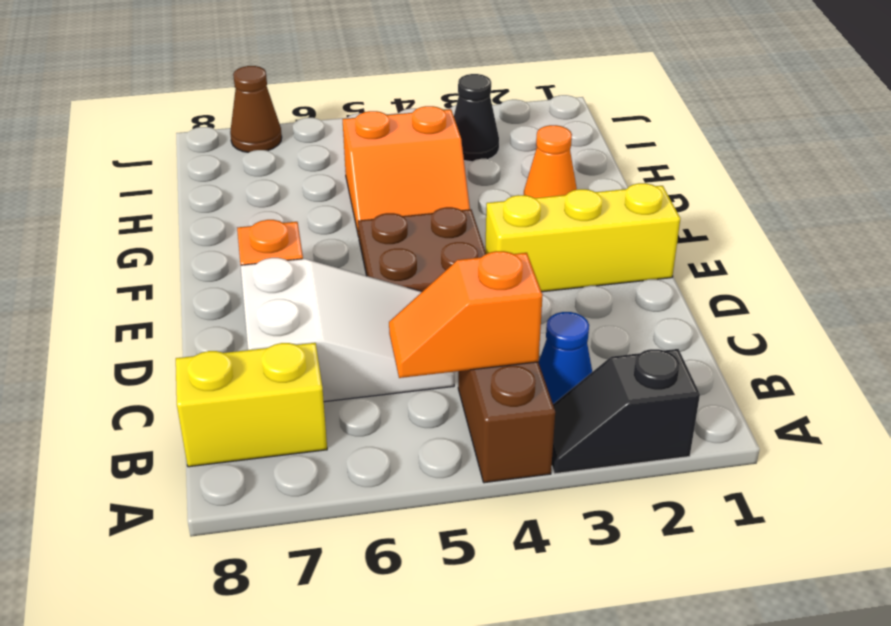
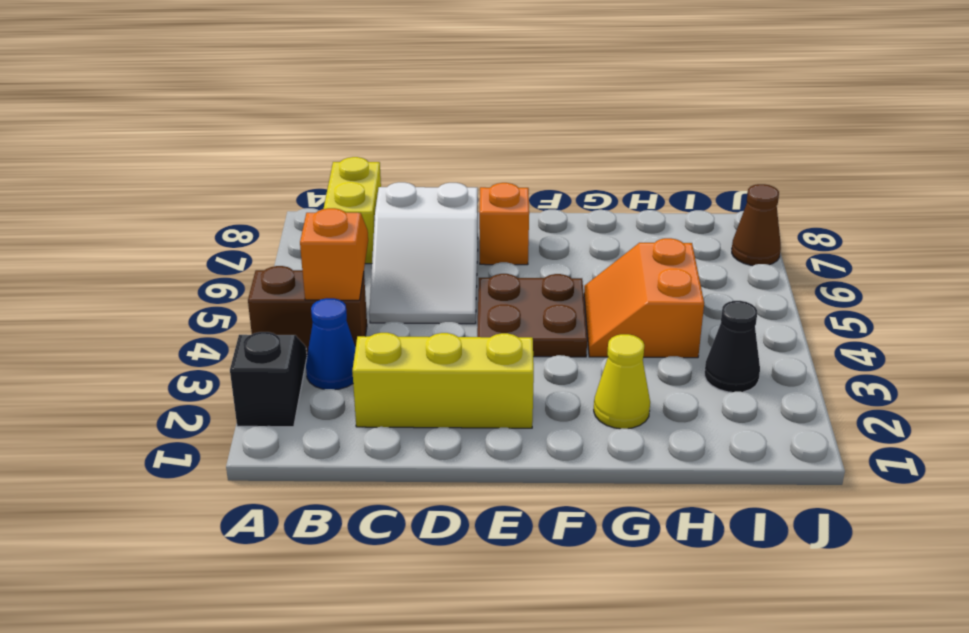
yellow brick E1:E3 level 1 -> yellow brick C2:E2 level 1
orange cone G2 level 1 -> yellow cone G2 level 1

